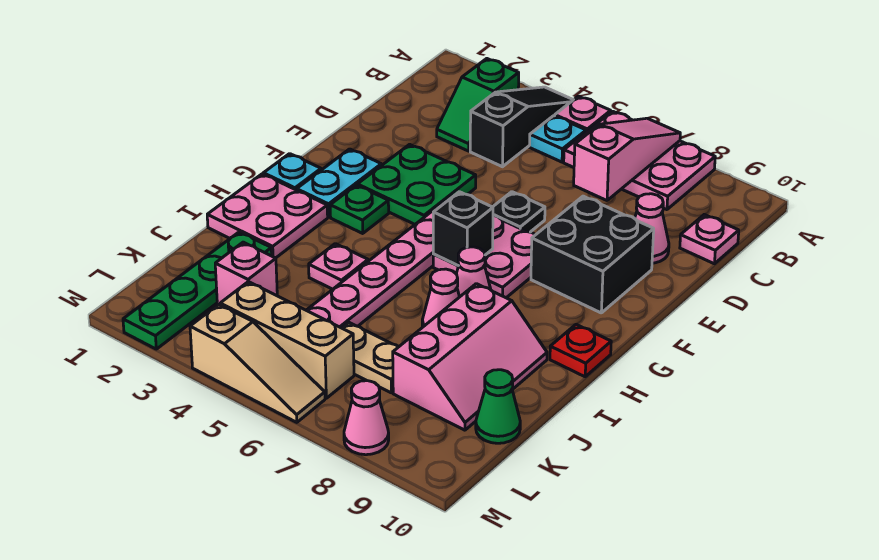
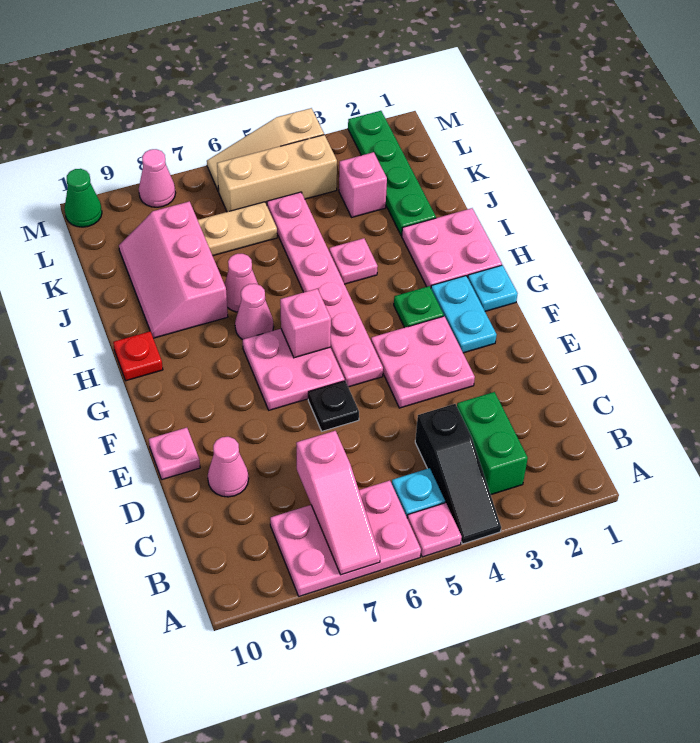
green slope B3:C3 level 1 top B -> green brick B3:C3 level 1
pink plate C10 level 1 -> pink plate E10 level 1
green plate E3:F4 level 1 -> pink plate E3:F4 level 1
black brick E8:F9 level 1 -> none
black brick G6 level 2 -> pink brick G6 level 2
green cone K10 level 1 -> green cone M10 level 1

